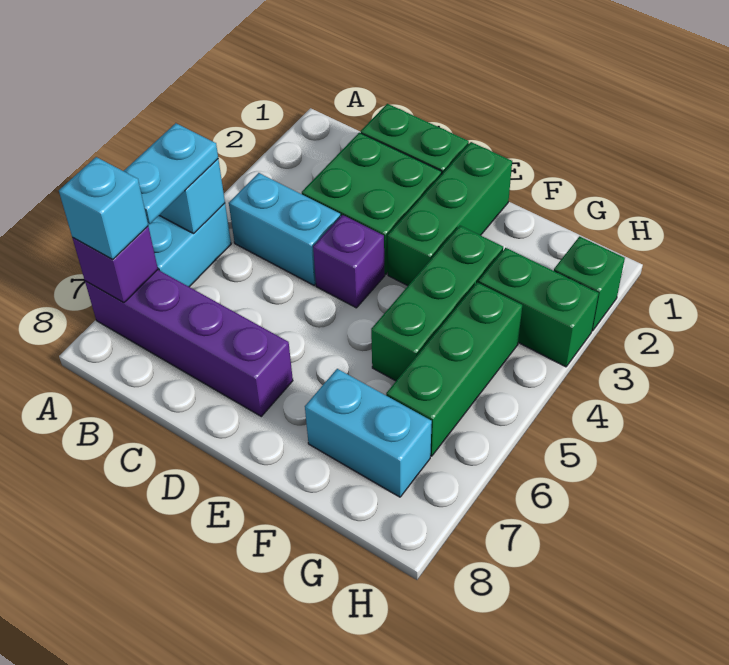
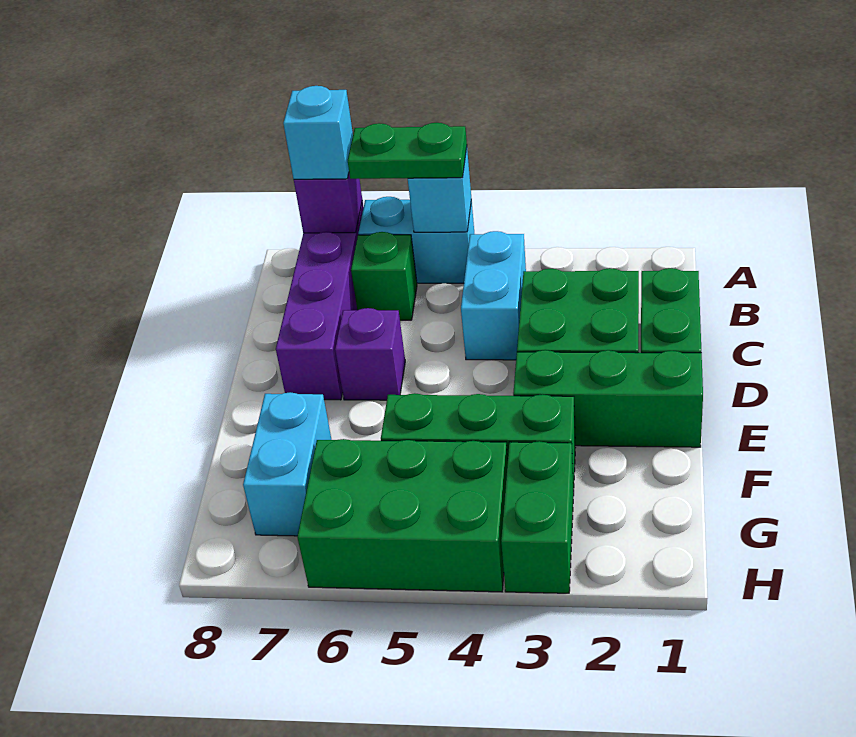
cyan plate A5:A6 level 3 -> green plate A5:A6 level 3
purple brick D4 level 1 -> purple brick D6 level 1
green brick G4:G6 level 1 -> green brick G4:H6 level 1
green brick H2 level 1 -> green brick B6 level 1

